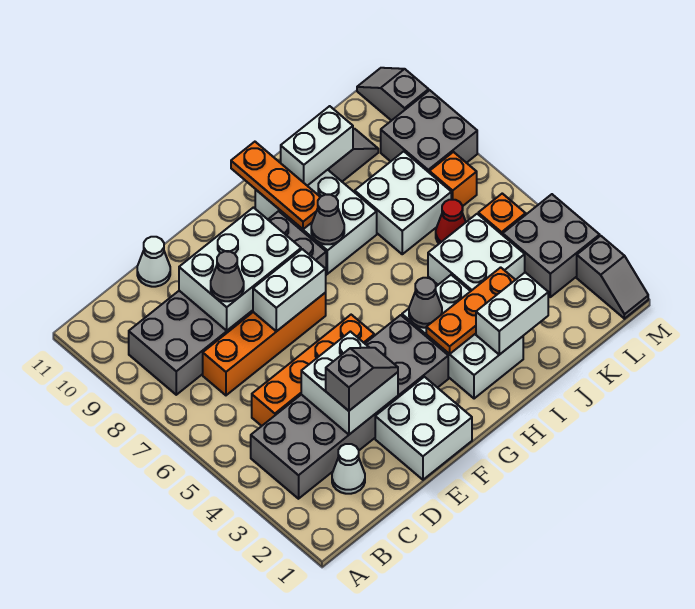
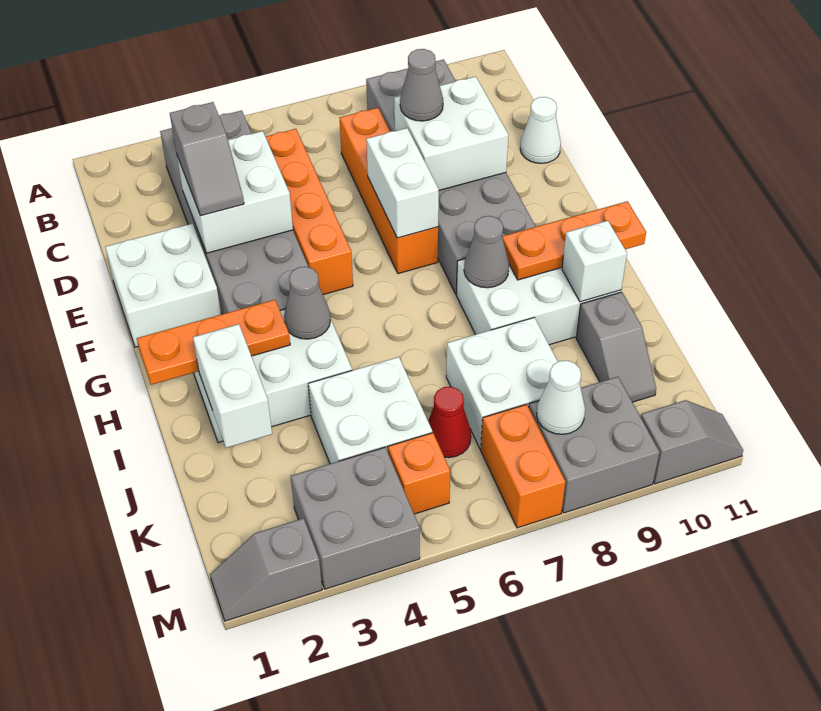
white cone C2 level 1 -> white cone L8 level 2
white brick D8:F9 level 2 -> white brick D8:E9 level 2
orange plate H3:J3 level 2 -> orange plate H1:H3 level 2
white brick I10:J10 level 2 -> white brick I10 level 2
orange brick L7 level 1 -> orange brick L7:M7 level 1

